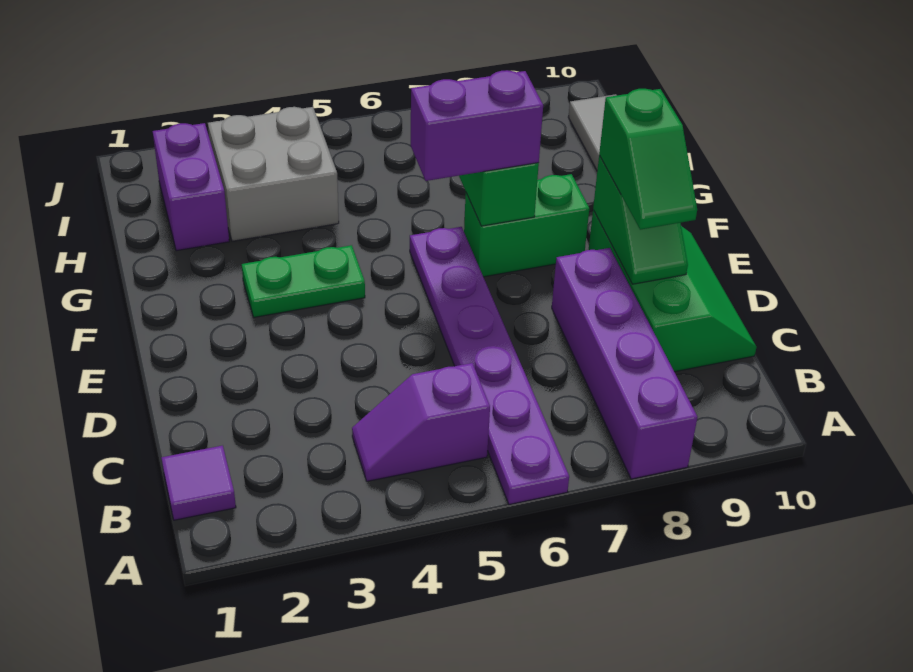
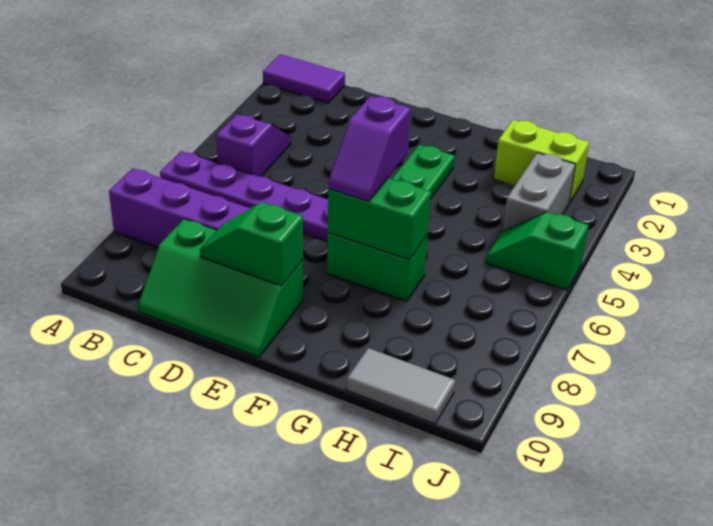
purple tile B1 level 1 -> purple tile A1:B1 level 1
green slope D9:E9 level 3 top E -> green slope I5:J5 level 1 top J
purple brick F6:F7 level 3 -> purple slope F6:F7 level 3 top 6
green brick F7:F8 level 1 -> green brick F7:G7 level 1
purple brick H2:I2 level 1 -> lime brick H2:I2 level 1
grey brick H3:I4 level 1 -> grey brick I3:I4 level 1

